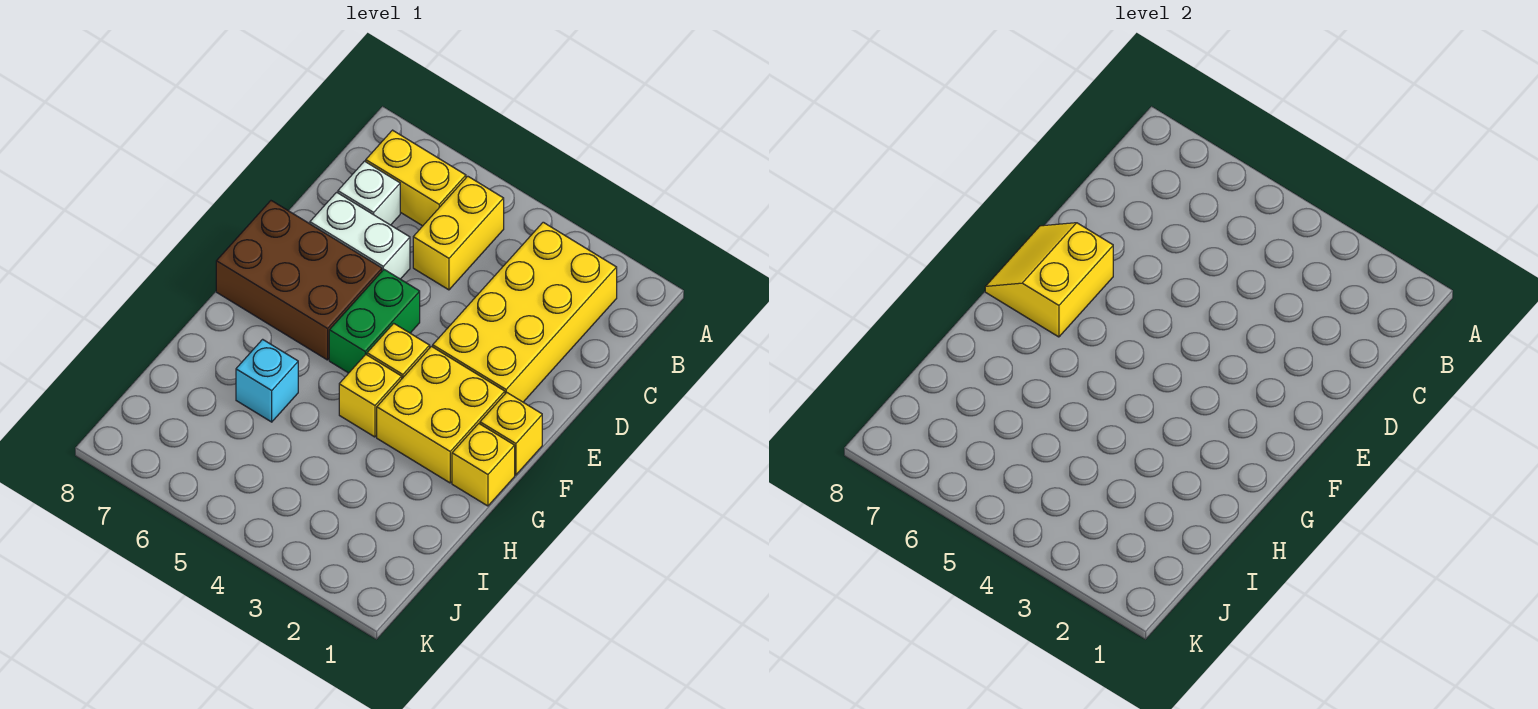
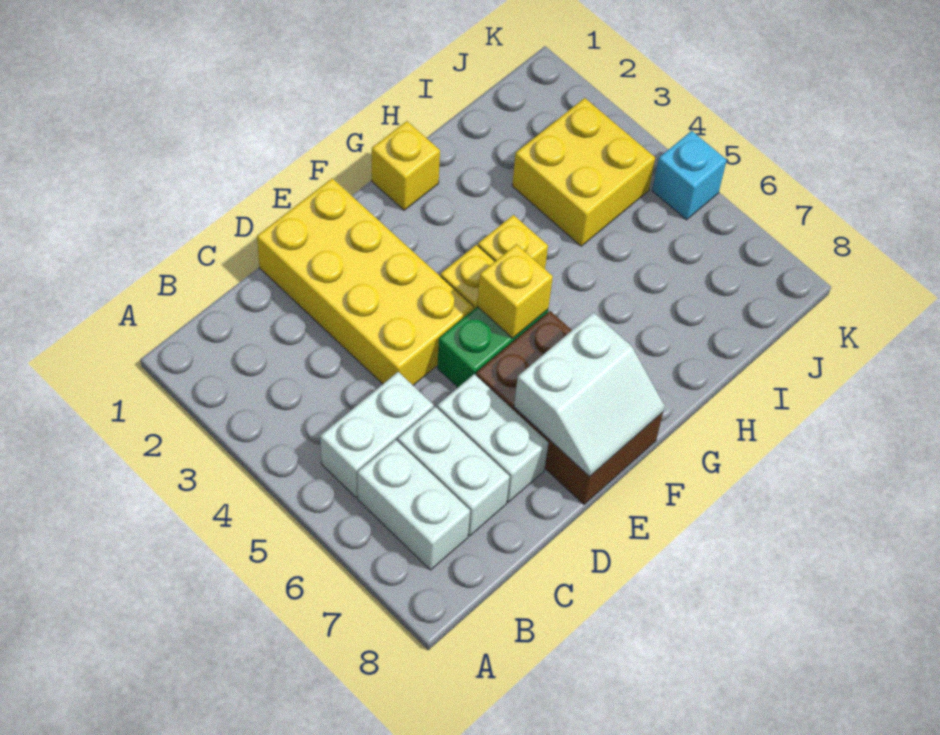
yellow brick B2:E3 level 1 -> yellow brick D1:E4 level 1
yellow brick B5:C5 level 1 -> white brick B5:C5 level 1
yellow brick B6:B7 level 1 -> white brick B6:B7 level 1
white brick C7 level 1 -> white brick C6:C7 level 1
yellow slope E7:F8 level 2 top 7 -> white slope E7:F8 level 2 top 7
yellow brick F1 level 1 -> yellow brick F5 level 2
yellow brick F2:G3 level 1 -> yellow brick I3:J4 level 1
cyan brick H6 level 1 -> cyan brick K5 level 1

